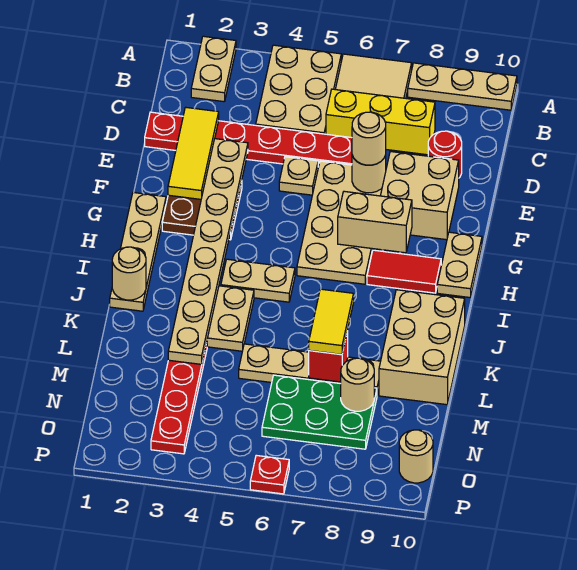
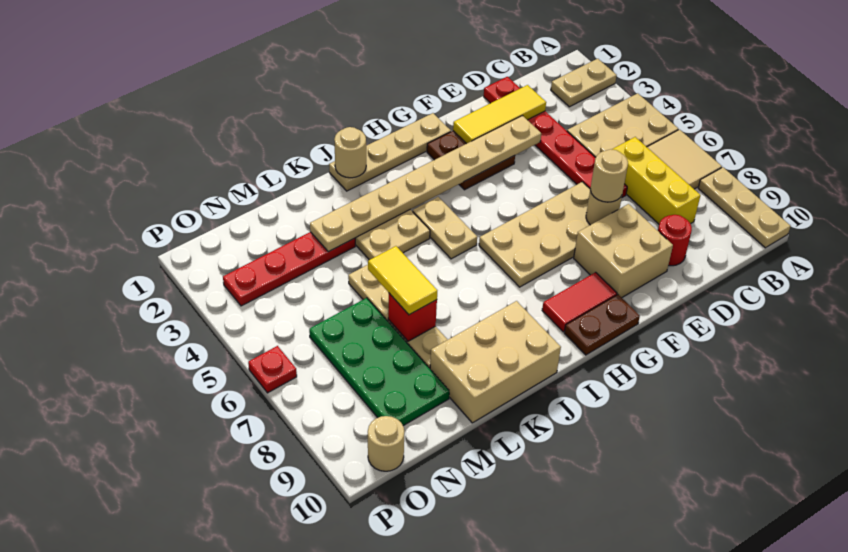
tan plate E5 level 1 -> none
tan brick G7:G8 level 2 -> none
tan plate G10:H10 level 1 -> brown plate G10:H10 level 1
red tile H8:H9 level 1 -> red tile G9:H9 level 1
yellow tile K7:L7 level 3 -> yellow tile L6:L7 level 3
green plate M6:N8 level 1 -> green plate M6:N9 level 1
tan round brick M8 level 2 -> none

